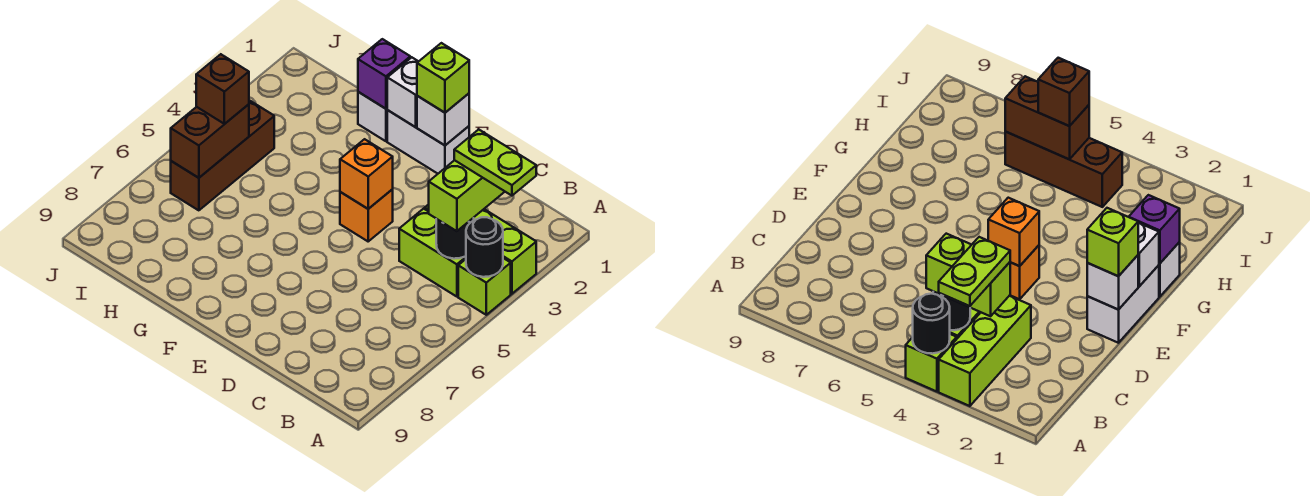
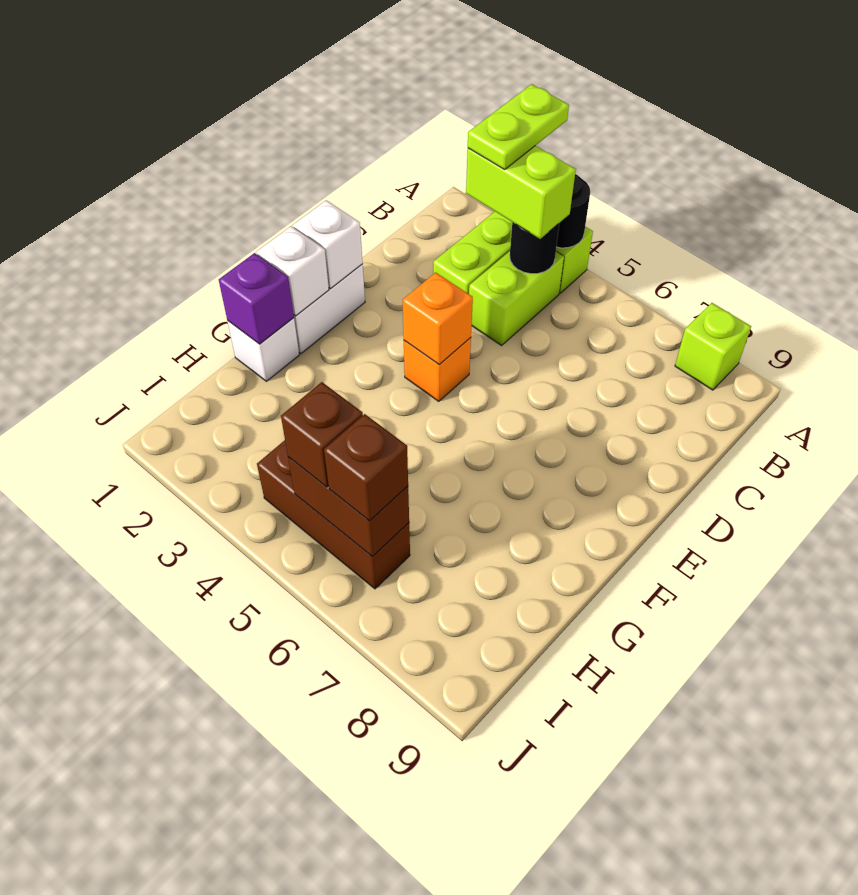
lime brick E1 level 3 -> lime brick A8 level 1
none -> brown brick I6 level 3

